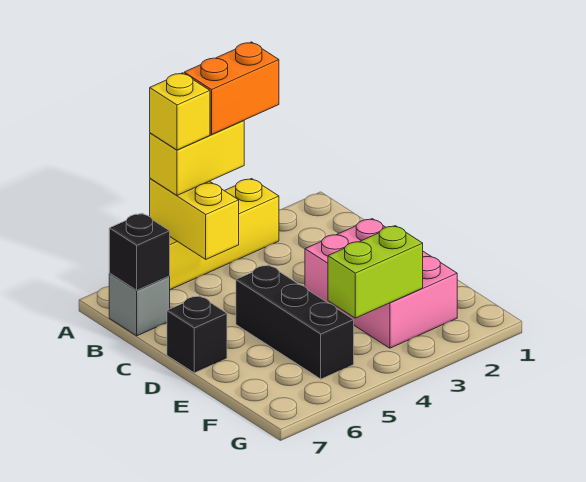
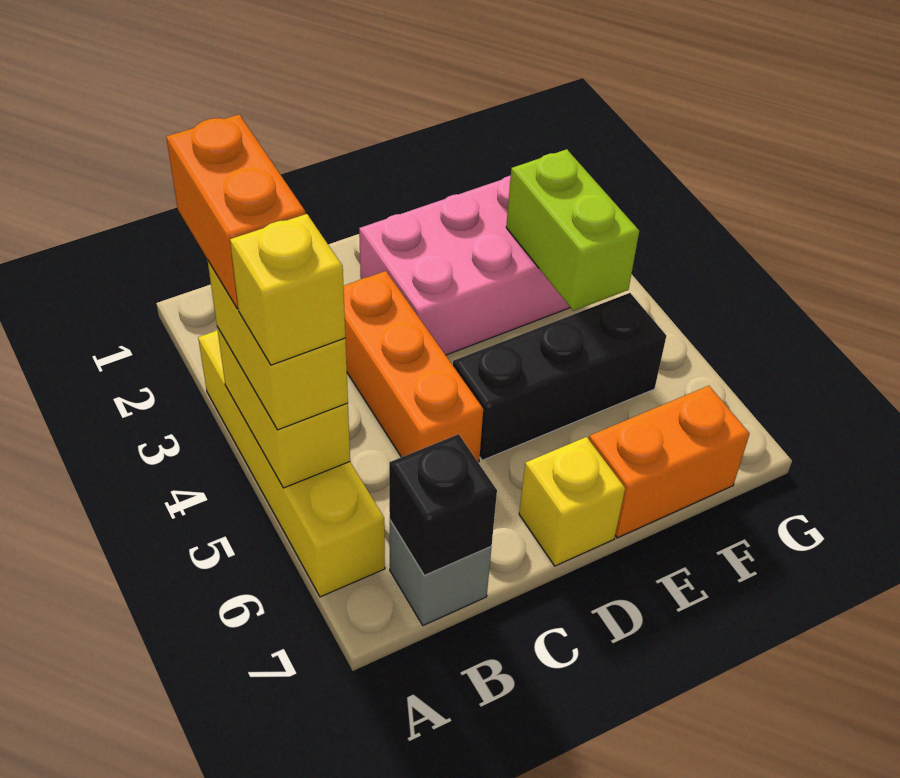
yellow brick A5:B5 level 2 -> yellow brick A4:A5 level 2
none -> orange brick C3:C5 level 1
black brick D7 level 1 -> yellow brick D7 level 1
none -> orange brick E7:F7 level 1

